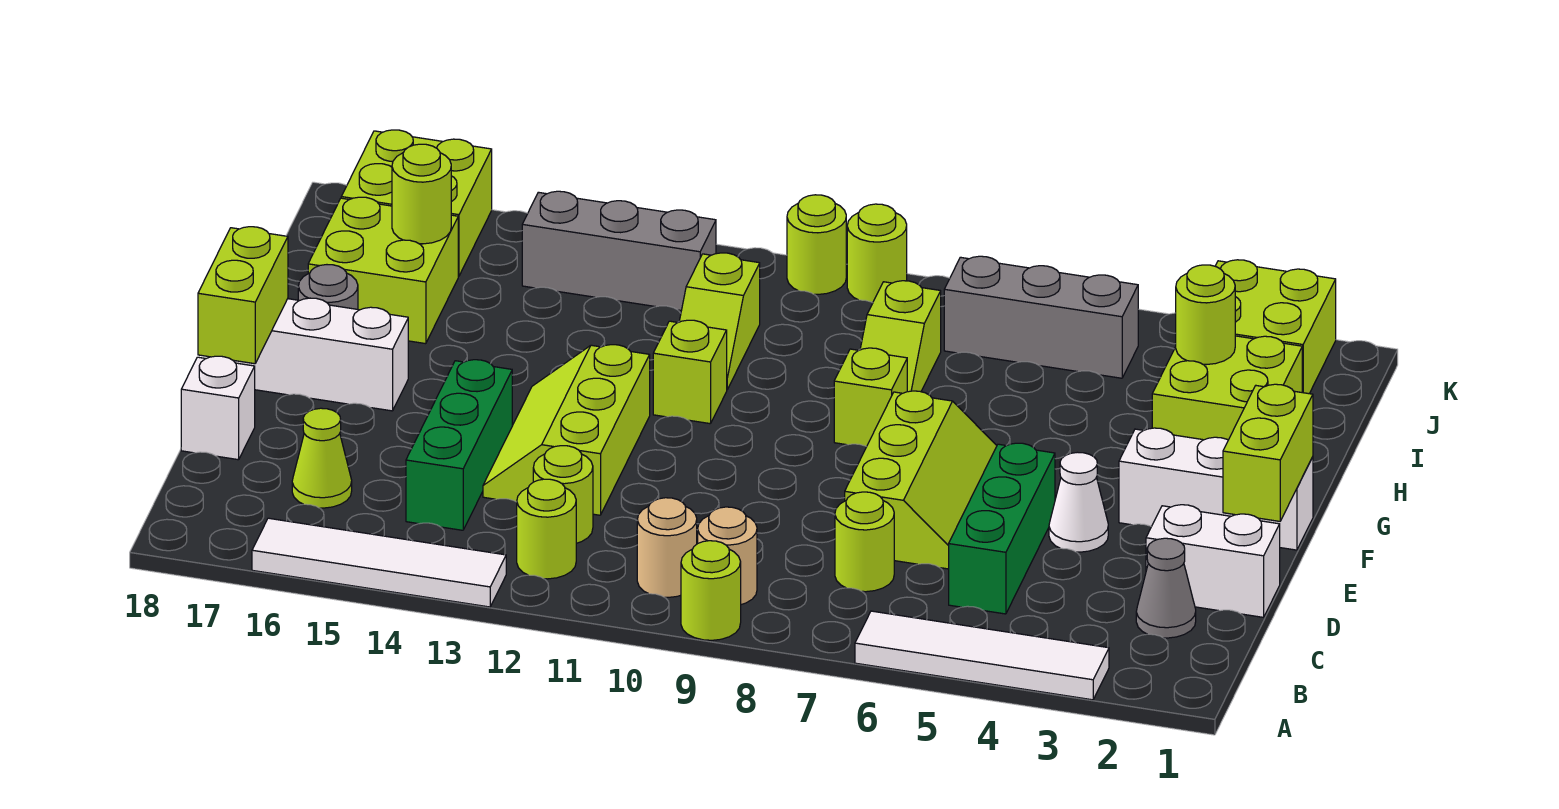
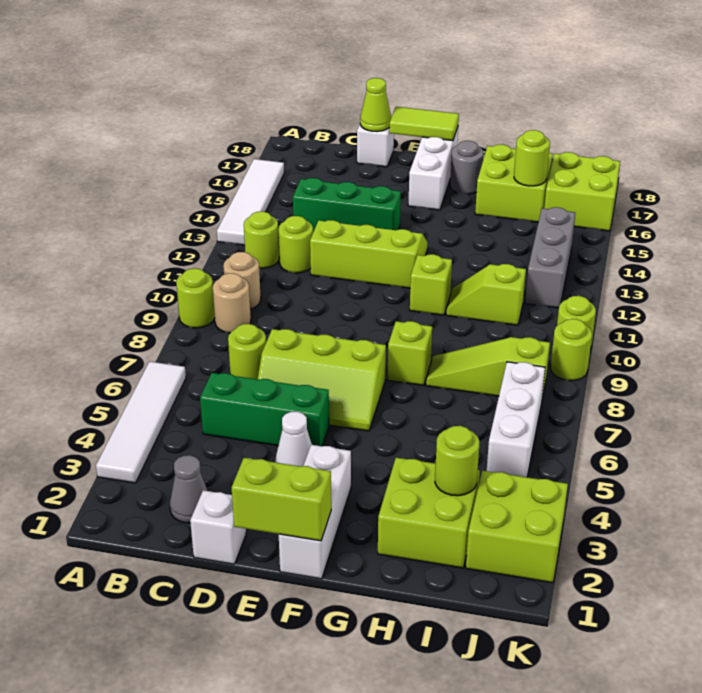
lime cone C16 level 1 -> lime cone D18 level 2
white brick D1:D2 level 1 -> white brick D1 level 1
lime brick E18:F18 level 2 -> lime tile E18:F18 level 2
lime slope H8:I8 level 1 top I -> lime slope H8:J8 level 1 top J
grey brick J5:J7 level 1 -> white brick J5:J7 level 1

